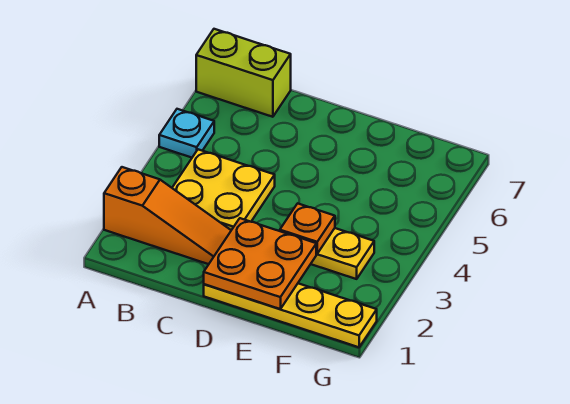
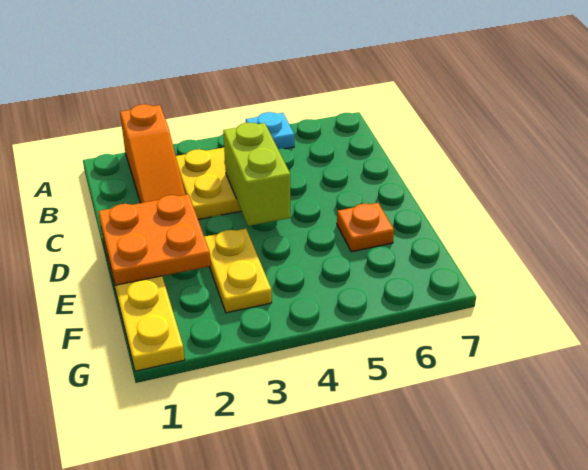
lime brick A7:B7 level 1 -> lime brick C4:D4 level 2
orange plate E3 level 2 -> orange plate E6 level 1

